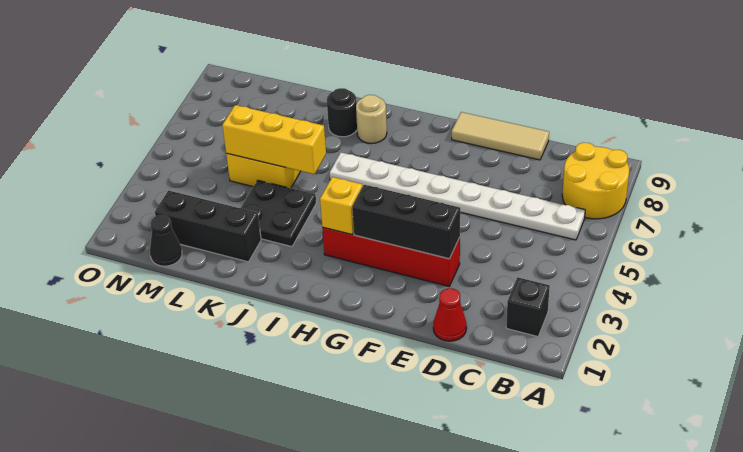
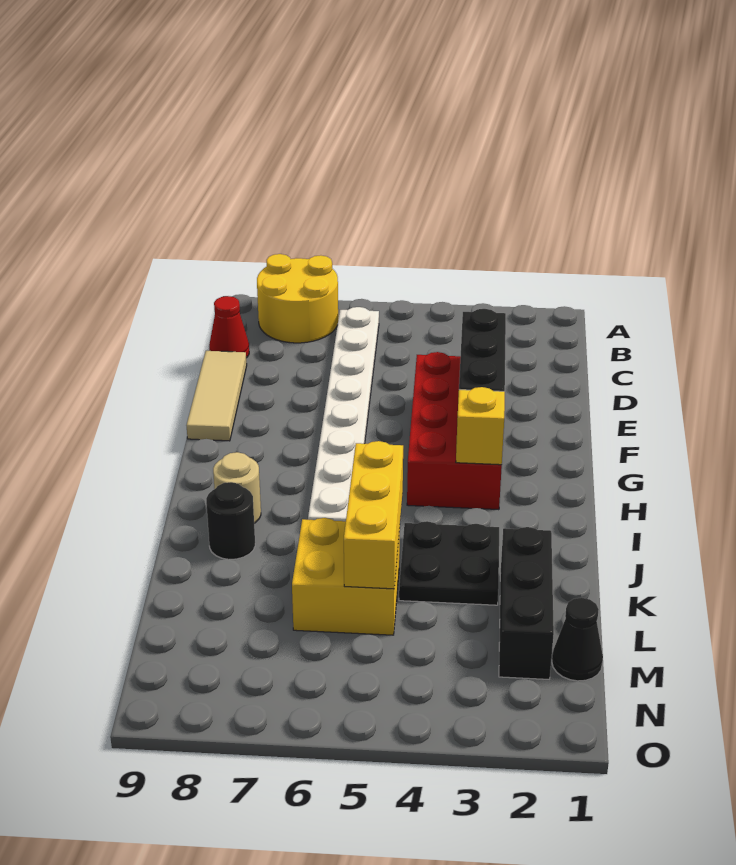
black brick B2 level 1 -> none
red cone D1 level 1 -> red cone C9 level 1
red brick E3:H3 level 1 -> red brick E3:H4 level 1

